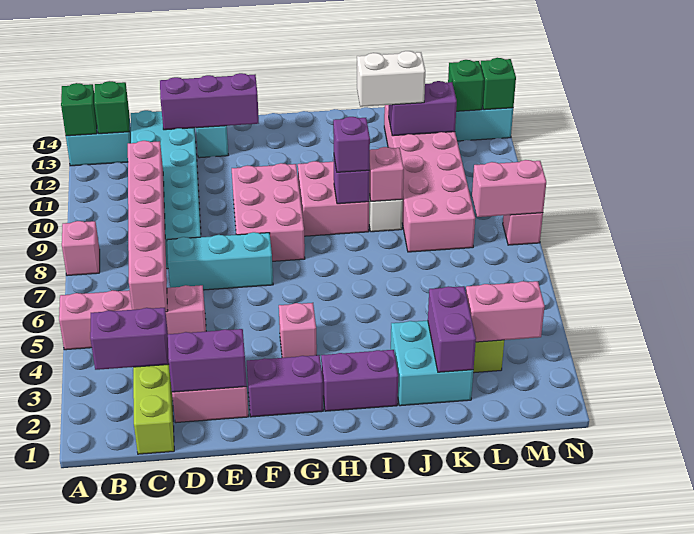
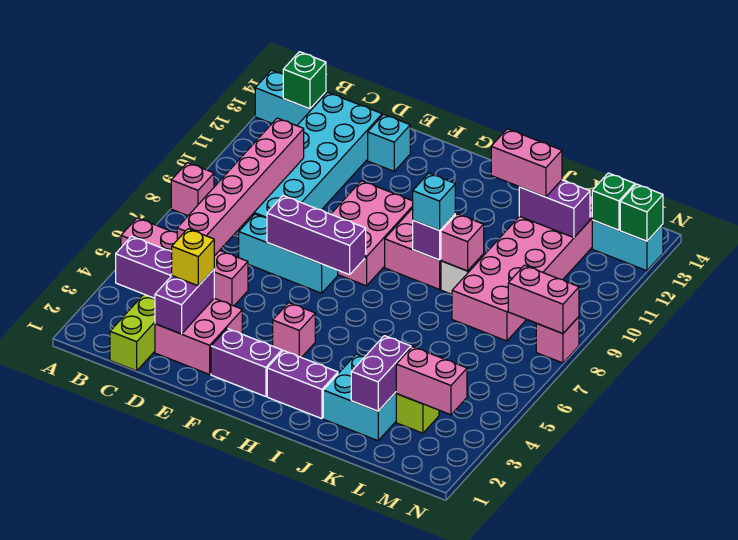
green brick A13 level 2 -> none
purple brick D2:E2 level 2 -> purple brick D2:D3 level 2
none -> yellow brick D3 level 3
purple brick D13:F13 level 2 -> purple brick E7:G7 level 2
purple brick I9 level 3 -> cyan brick I9 level 3
white brick J12:K12 level 3 -> pink brick J12:K12 level 3

